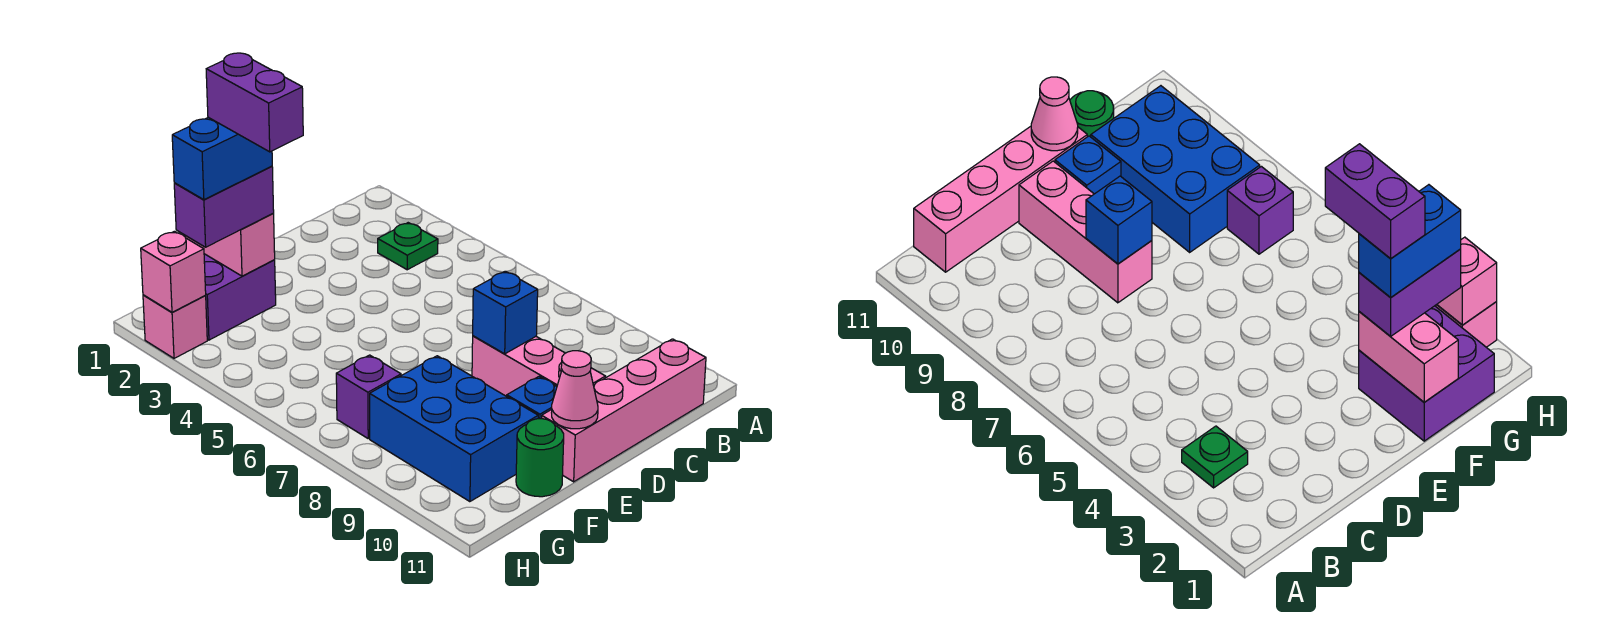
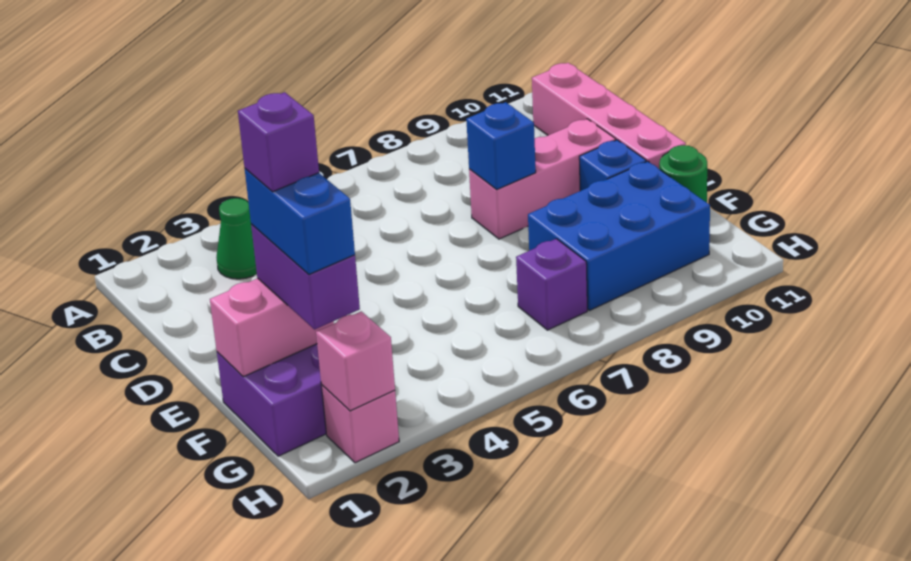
green plate B3 level 1 -> green cone B3 level 1
pink cone E11 level 2 -> none
purple brick F2:F3 level 5 -> purple brick F2 level 5

